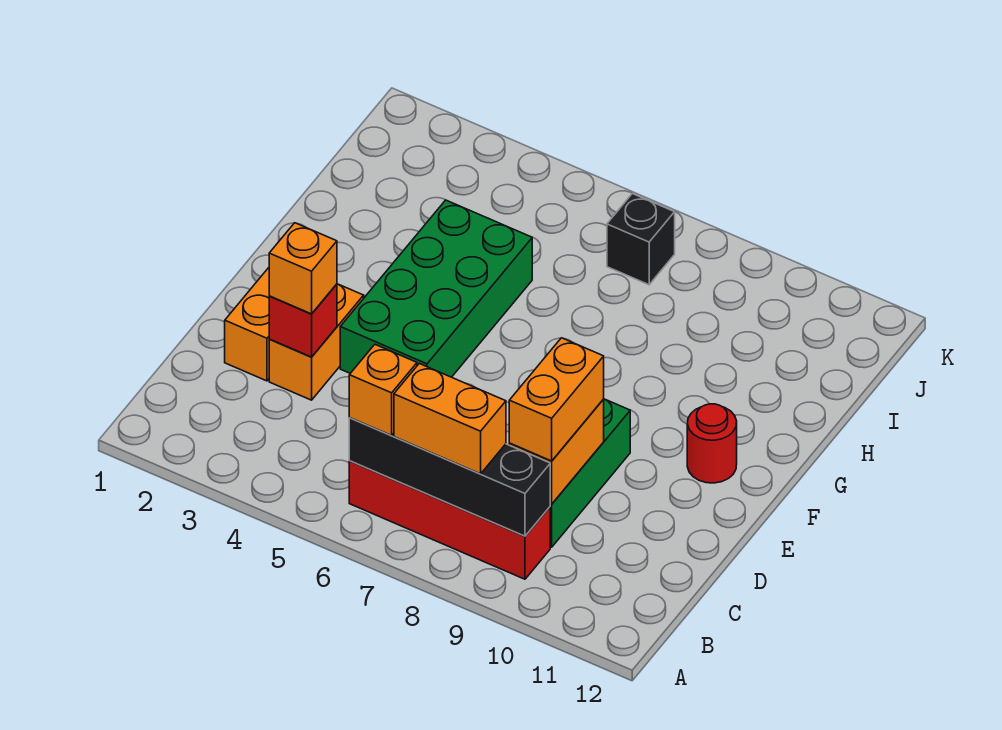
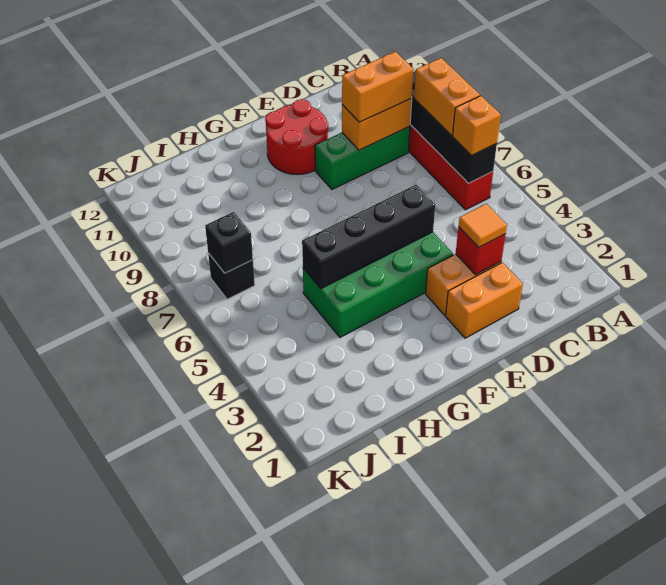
orange brick D3 level 3 -> orange tile D3 level 3
none -> black brick E5:H5 level 2
red round brick F11 level 1 -> red round brick E10:F11 level 1
none -> black brick J7 level 2

